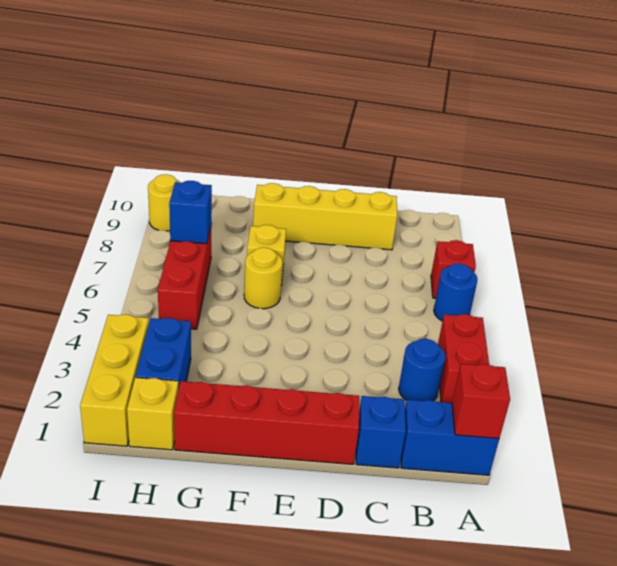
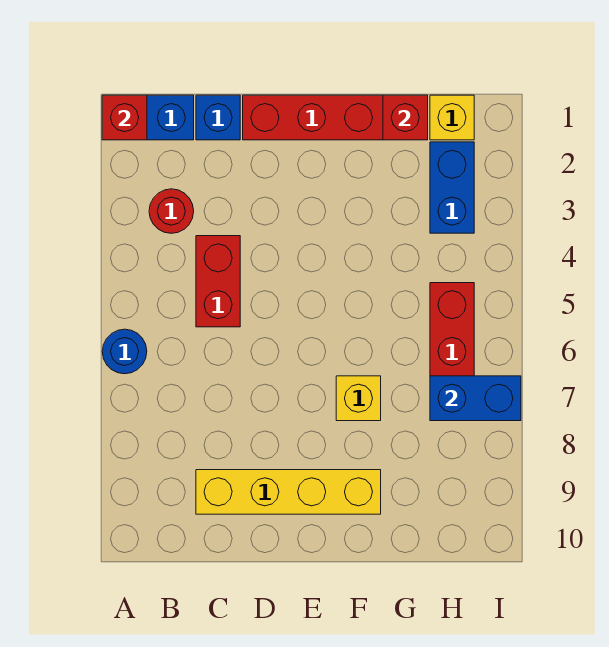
red brick A3:A4 level 1 -> red brick C4:C5 level 1
red brick A7 level 1 -> red brick G1 level 2
blue round brick B3 level 1 -> red round brick B3 level 1
yellow round brick F6 level 1 -> none
blue brick H7 level 2 -> blue brick H7:I7 level 2
yellow brick I1:I3 level 1 -> none
yellow round brick I9 level 1 -> none

